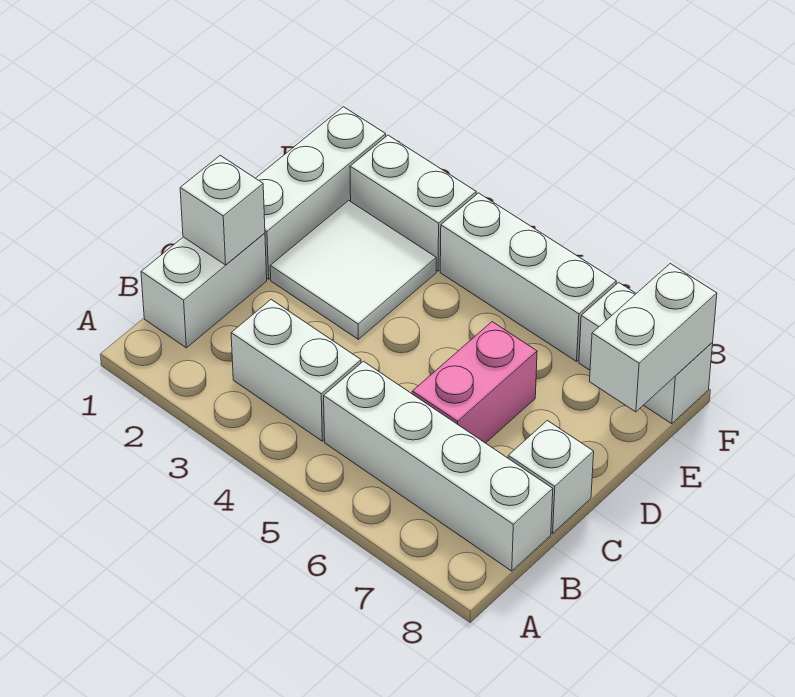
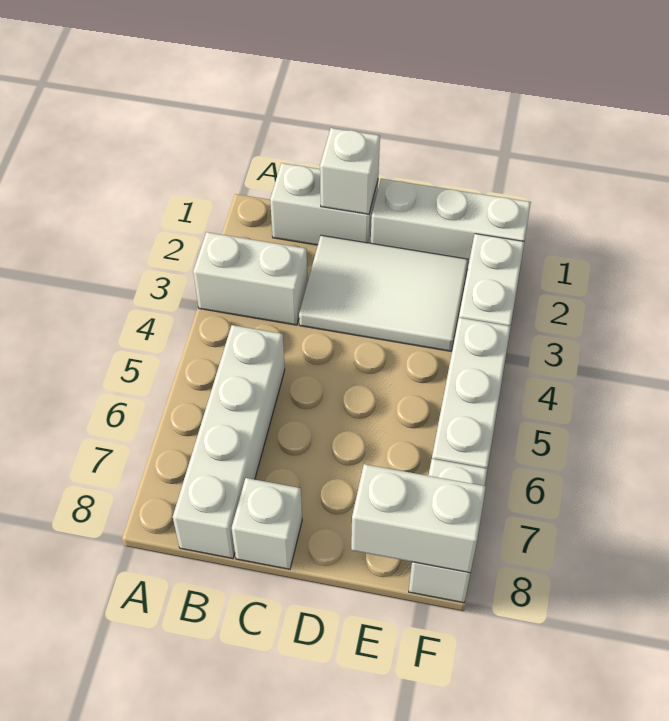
white brick B3:B4 level 1 -> white brick A3:B3 level 1
pink brick C6:D6 level 1 -> none
white tile D2:E3 level 1 -> white tile C2:E3 level 1

